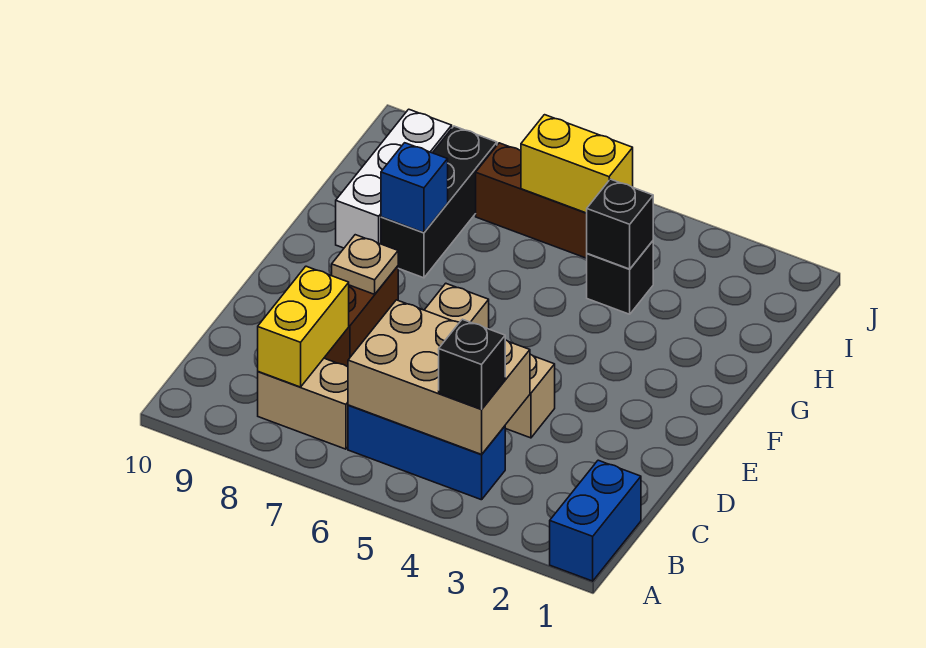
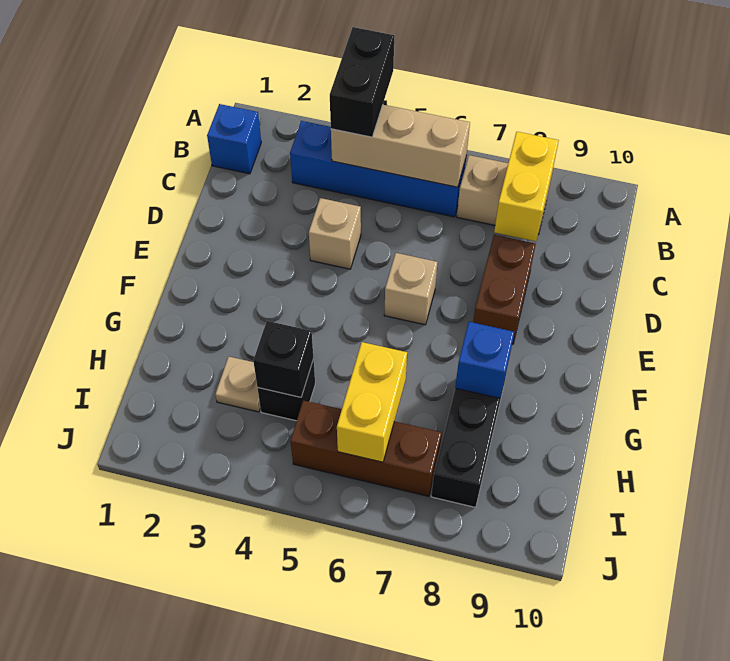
blue brick A1:B1 level 1 -> blue brick B1 level 1
blue brick B4:B6 level 1 -> blue brick B3:B6 level 1
tan brick B4:C6 level 2 -> tan brick B4:B6 level 2
black brick B4 level 3 -> black brick A4:B4 level 3
tan plate E8 level 2 -> tan plate H3 level 1
white brick G9:I9 level 1 -> none
yellow brick I5:I6 level 2 -> yellow brick H6:I6 level 2

